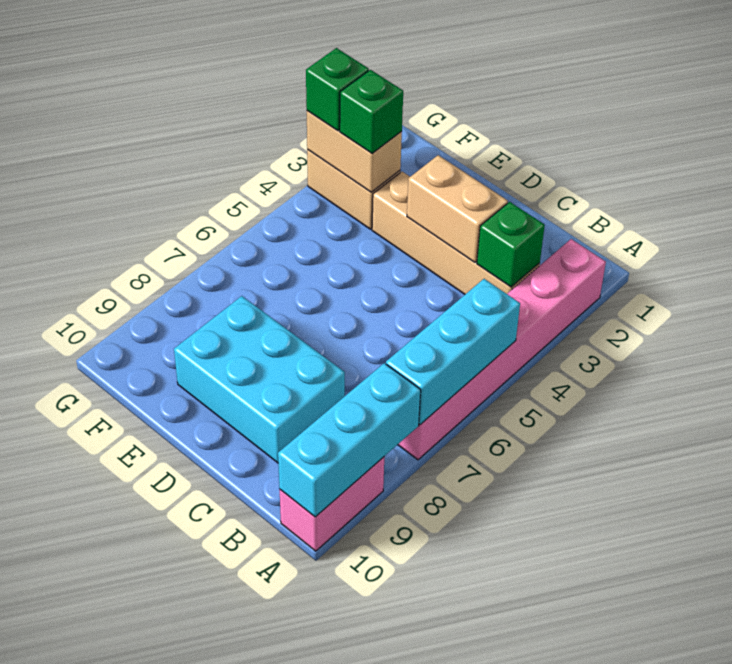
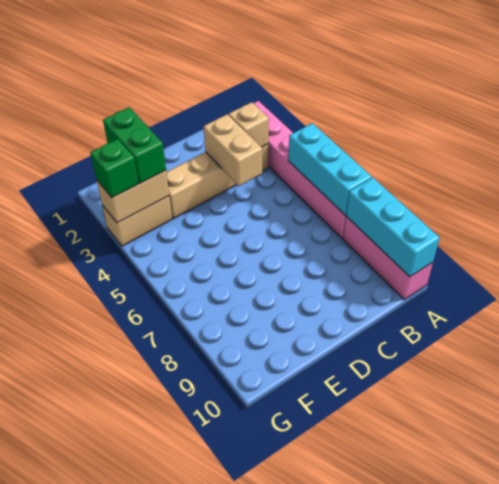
pink brick A9:A10 level 1 -> pink brick A8:A10 level 1
green brick B3 level 2 -> tan brick B3 level 2
tan brick C3:D3 level 2 -> tan brick C3:C4 level 2
cyan brick C8:E9 level 1 -> none
green brick F3 level 3 -> green brick F2:F3 level 3

